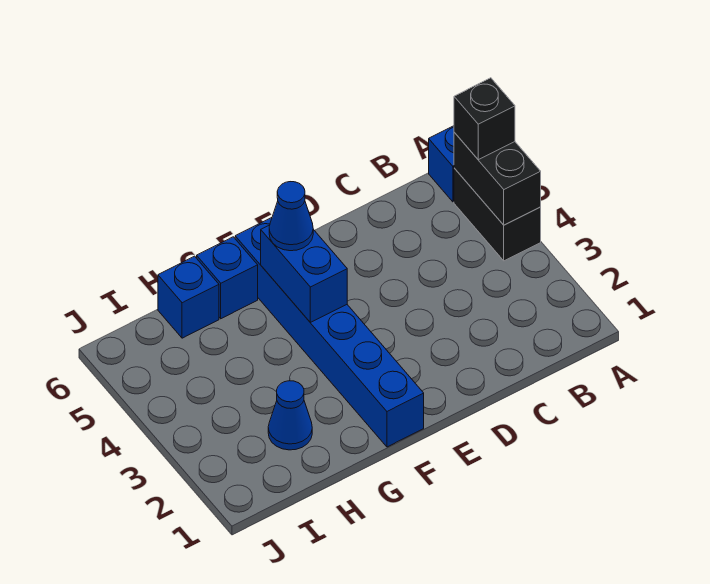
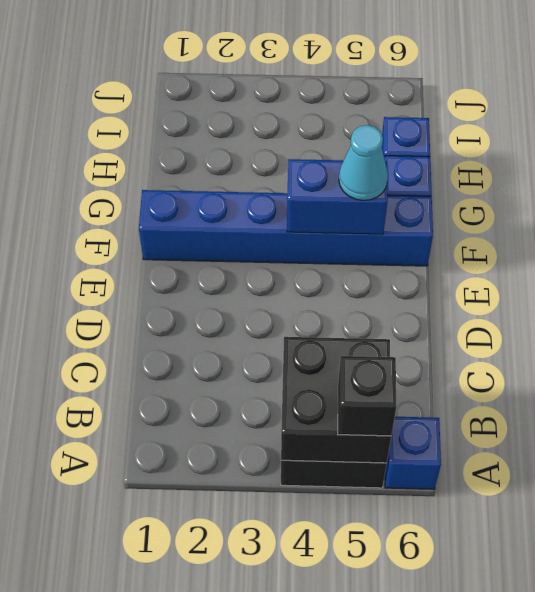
black brick A4:A5 level 2 -> black brick A4:B5 level 2
blue cone F5 level 3 -> cyan cone F5 level 3
blue cone H2 level 1 -> none

